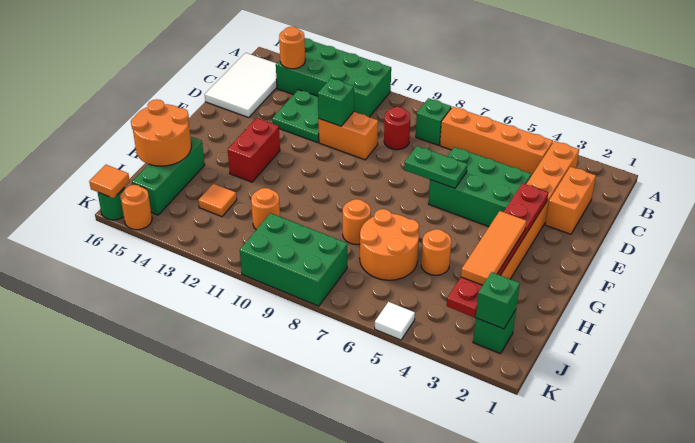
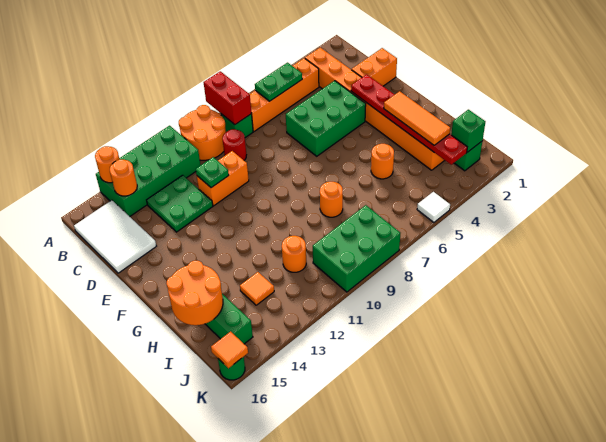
orange brick C2:D2 level 1 -> orange brick D1:D2 level 1
green brick D11 level 2 -> green plate D11 level 2
green plate E6:E7 level 2 -> green plate B5:B6 level 2
red brick F13:G13 level 1 -> red brick A8:B8 level 2
orange round brick H6:I7 level 1 -> orange round brick A9:B10 level 1
orange round brick K15 level 1 -> orange round brick A14 level 2

